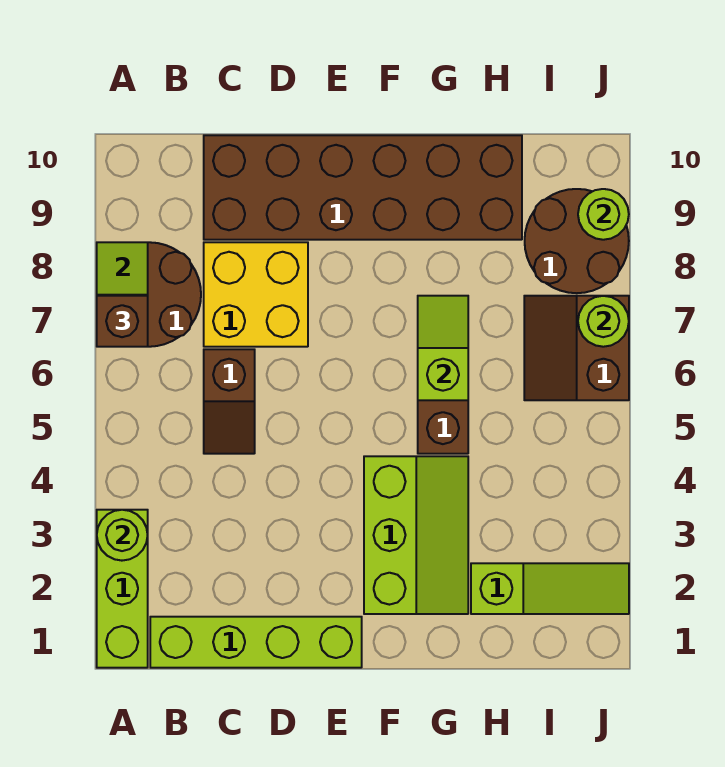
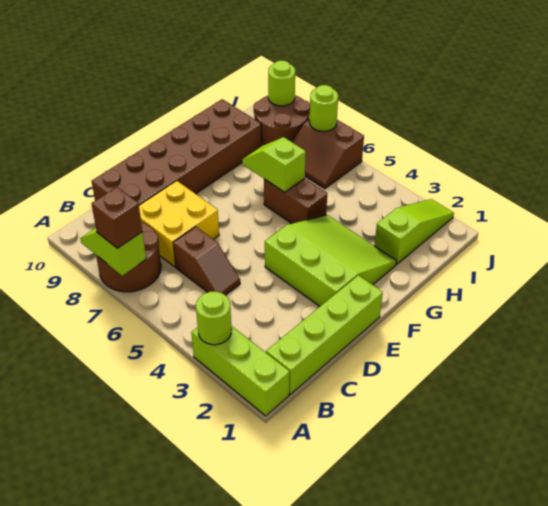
lime slope F2:G4 level 1 top F -> lime slope E2:G4 level 1 top E

